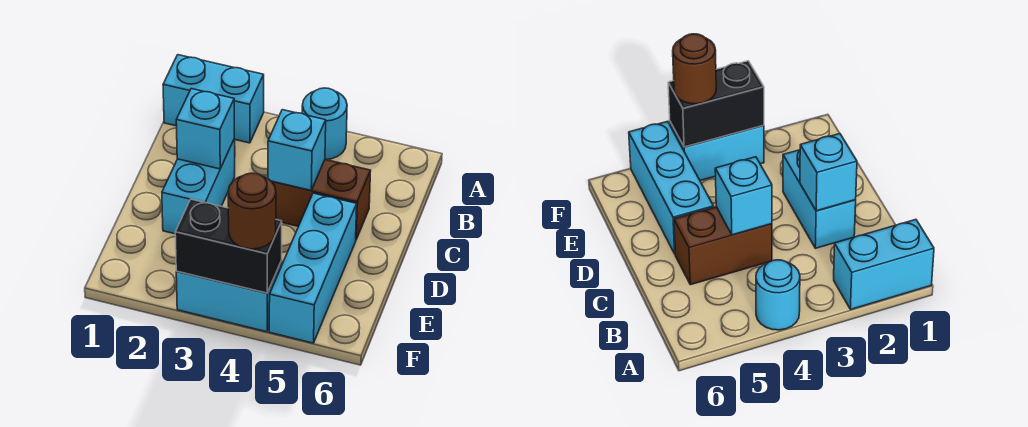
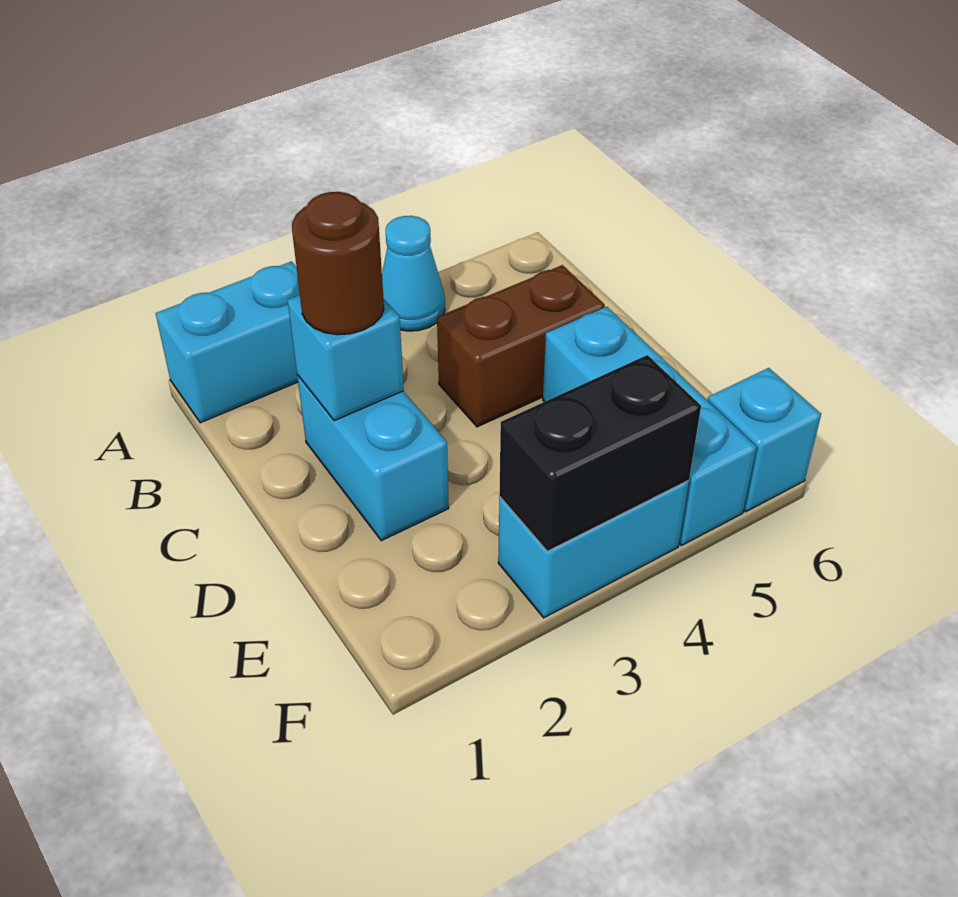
cyan round brick A4 level 1 -> cyan cone A4 level 1
cyan brick C4 level 2 -> cyan brick F6 level 1
brown round brick F4 level 3 -> brown round brick C2 level 3

